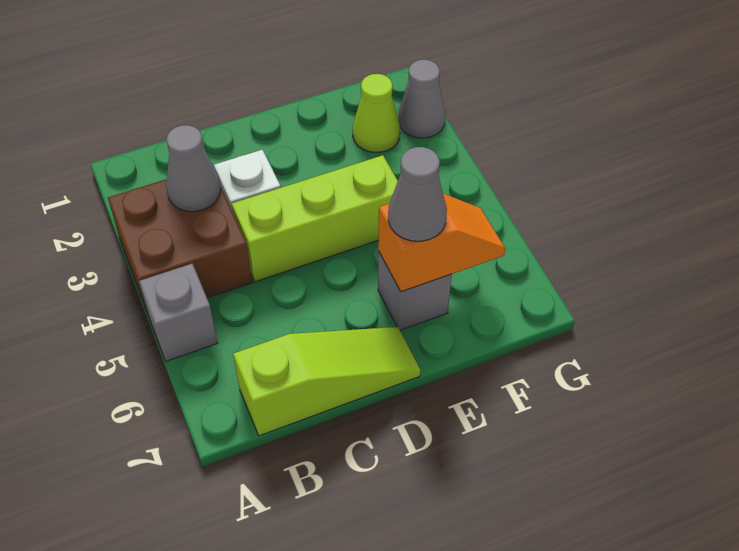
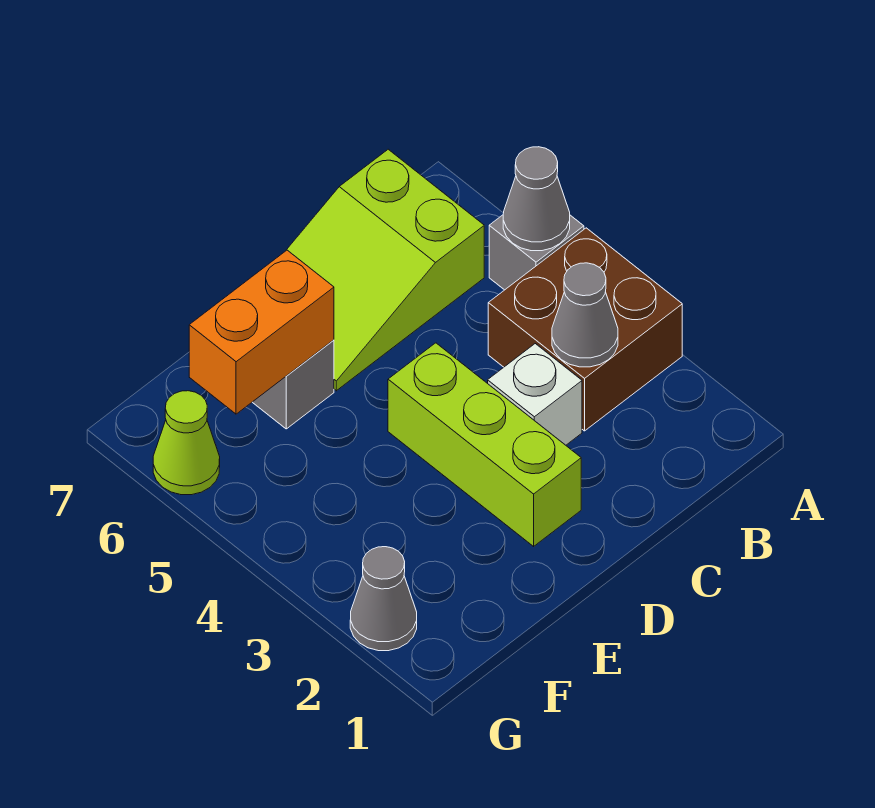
lime slope B7:D7 level 1 top B -> lime slope B6:D7 level 1 top B
lime brick C4:E4 level 1 -> lime brick D2:D4 level 1
orange slope E6:F6 level 2 top E -> orange brick E6:F6 level 2
grey cone E6 level 3 -> grey cone A5 level 2
lime cone F2 level 1 -> lime cone G6 level 1

